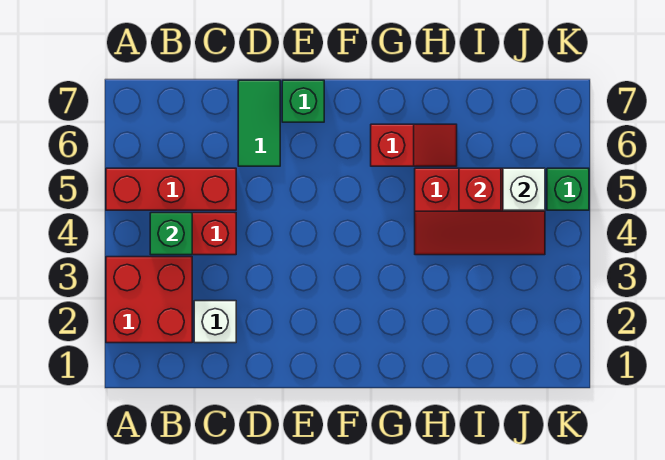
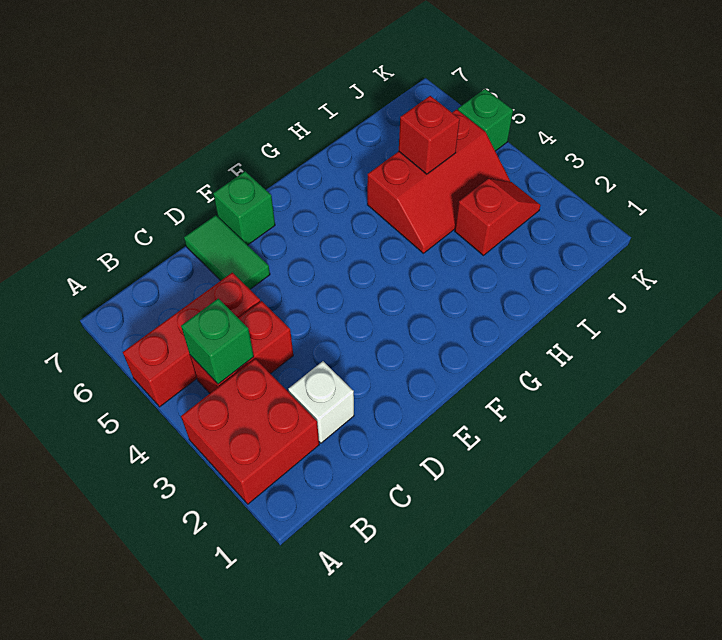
red slope G6:H6 level 1 top G -> red slope I3:J3 level 1 top I
white brick J5 level 2 -> none

